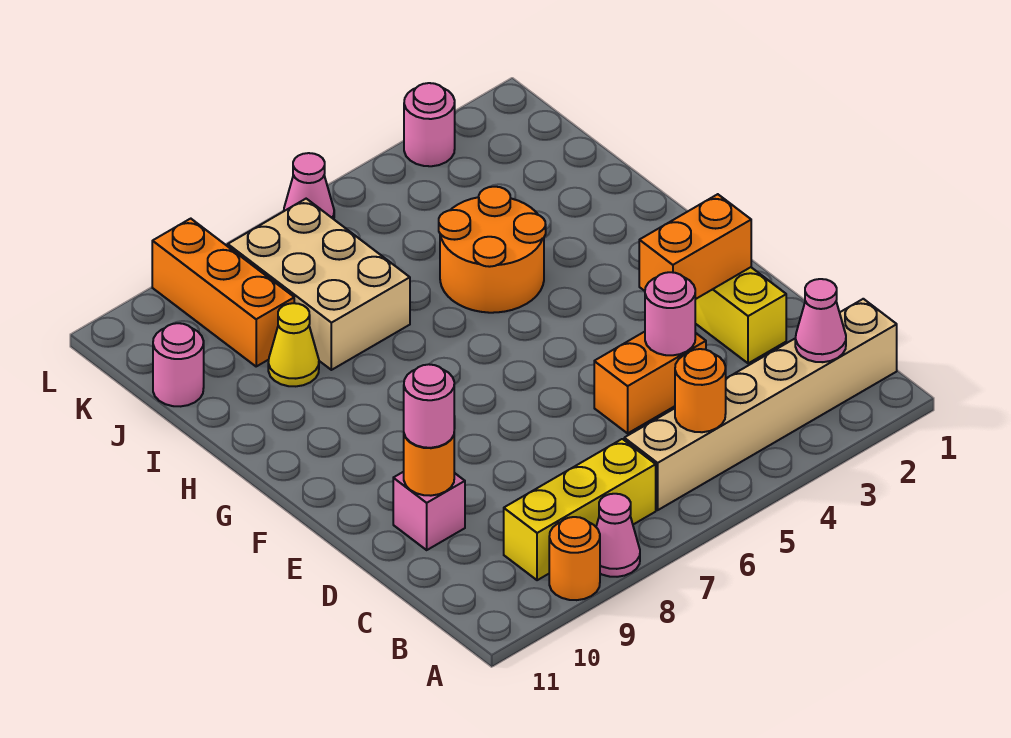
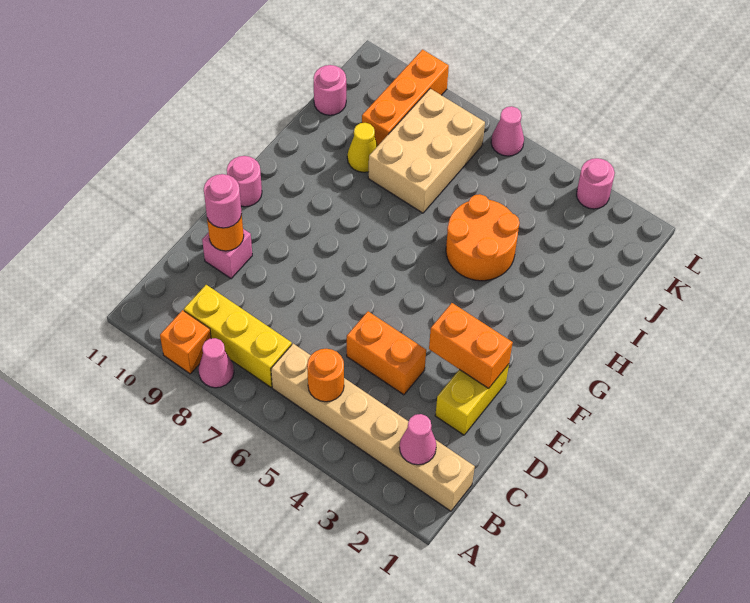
orange round brick A9 level 1 -> orange brick A9 level 1
pink round brick D4 level 2 -> pink round brick F11 level 1

